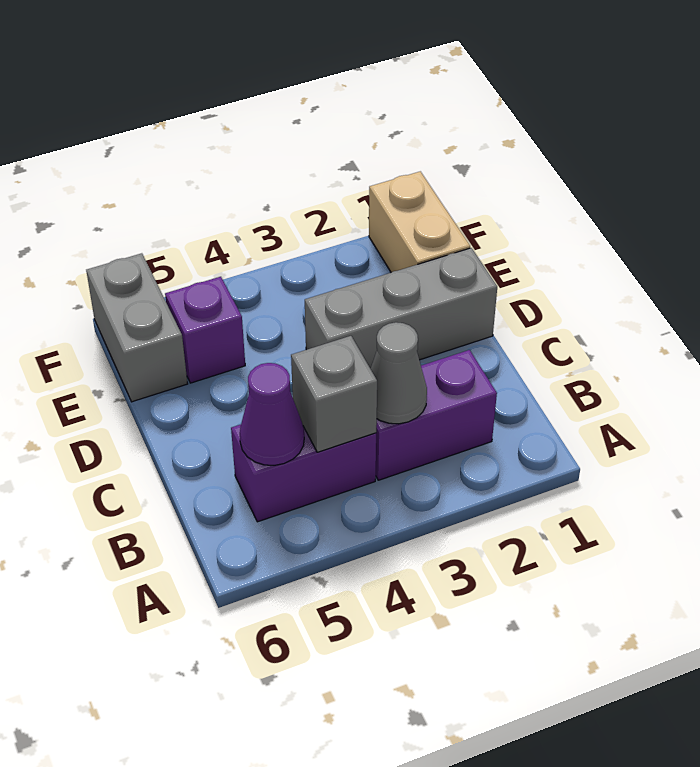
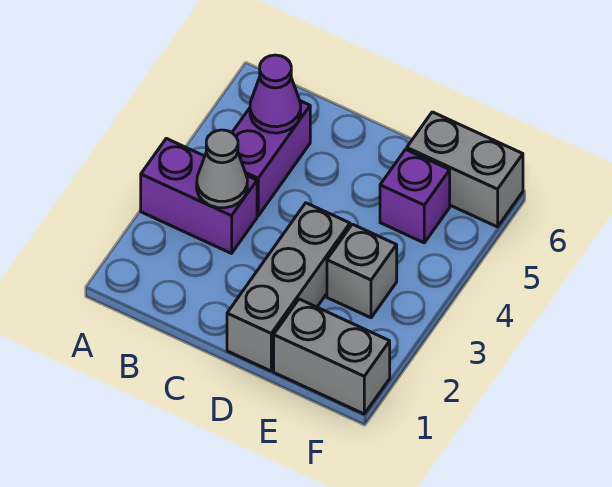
purple brick B2:B3 level 1 -> purple brick A3:B3 level 1
grey brick B4 level 2 -> grey brick E3 level 1
tan brick E1:F1 level 1 -> grey brick E1:F1 level 1

